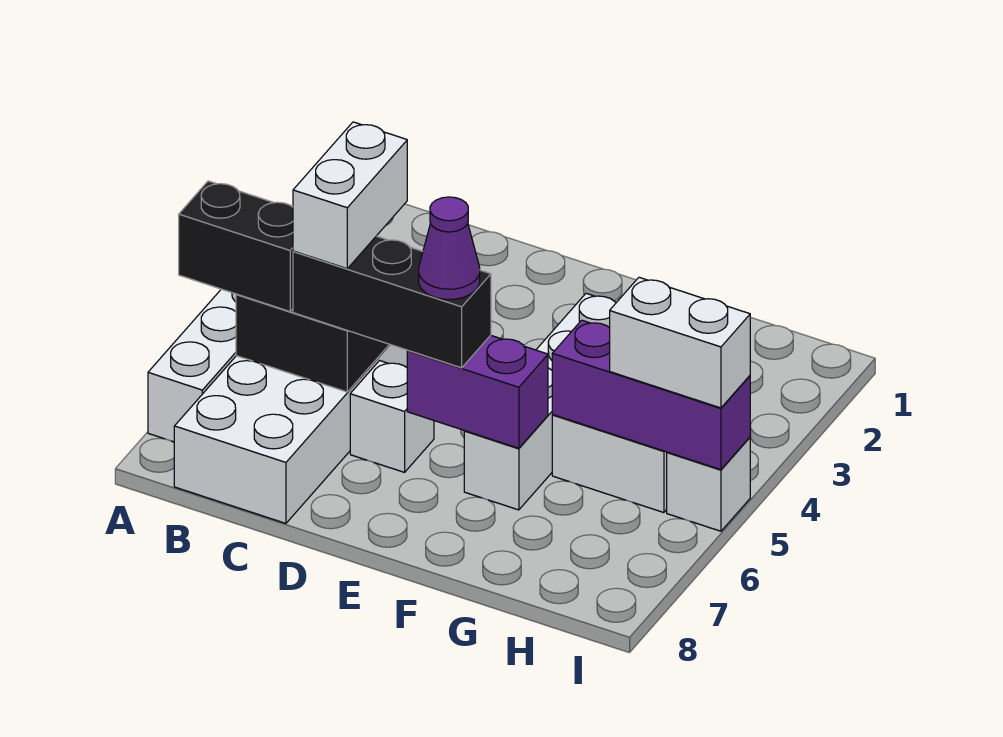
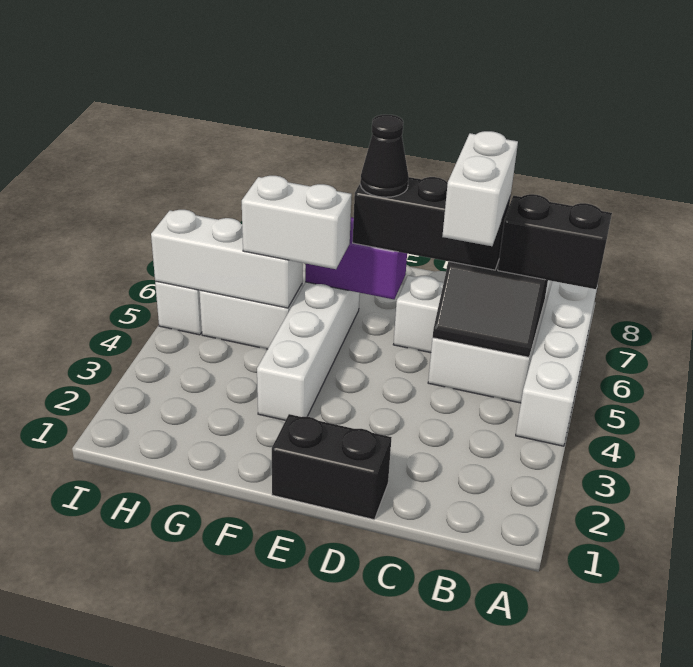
none -> black brick D1:E1 level 1
purple cone E6 level 4 -> black cone E6 level 4
purple brick G5:I5 level 2 -> white brick G5:I5 level 2
white brick H5:I5 level 3 -> white brick F5:G5 level 3

